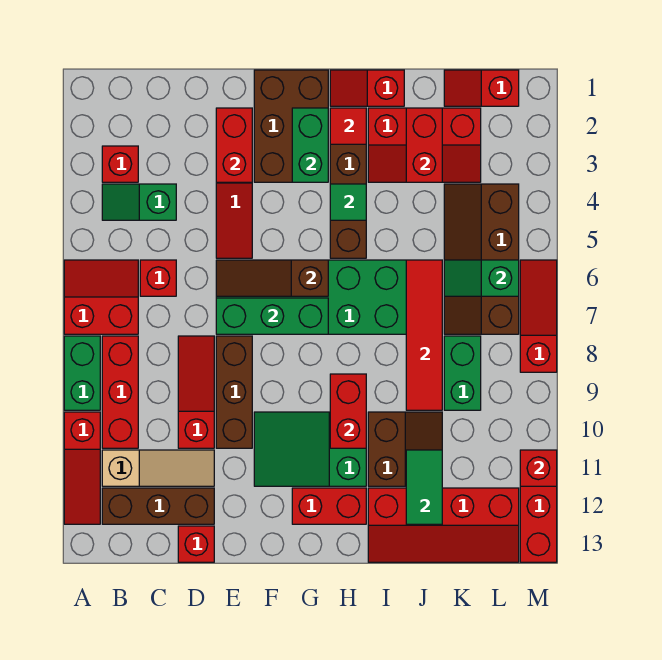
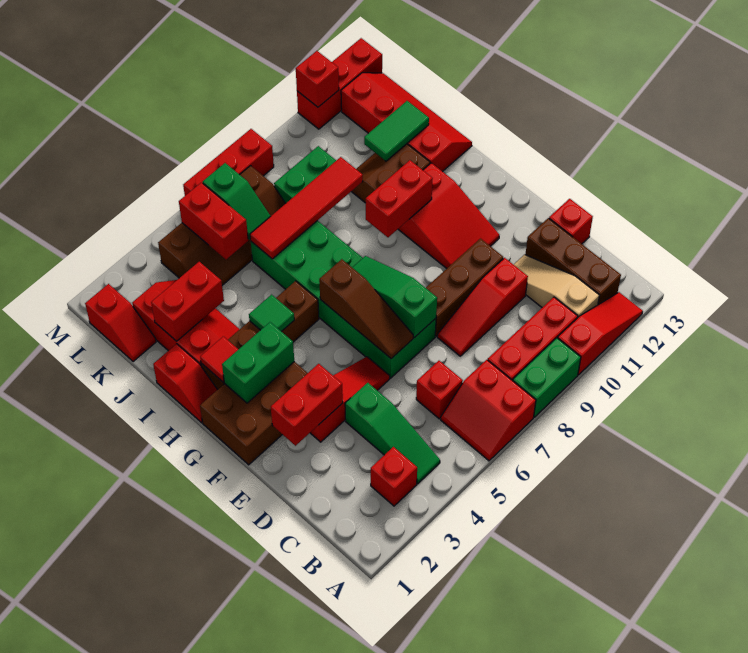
green slope B4:C4 level 1 top C -> green slope B4:D4 level 1 top D
green brick E7:G7 level 2 -> green slope E7:G7 level 2 top E
green slope F10:H11 level 1 top H -> red slope F10:H11 level 1 top H
red brick G12:H12 level 1 -> red brick K5:L5 level 2
red slope M6:M8 level 1 top 8 -> red brick M6:M8 level 1

